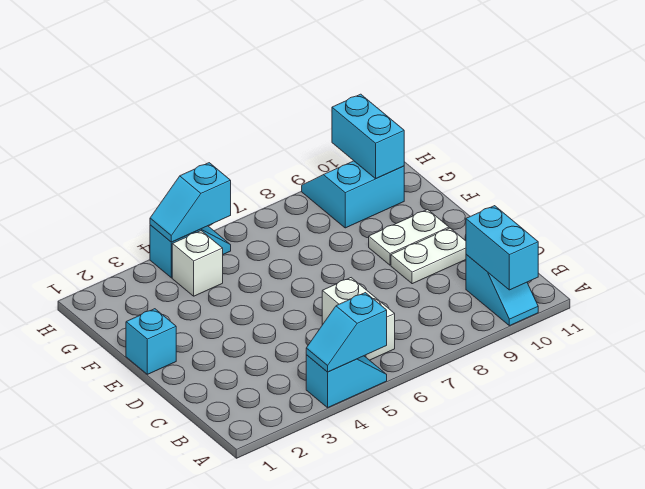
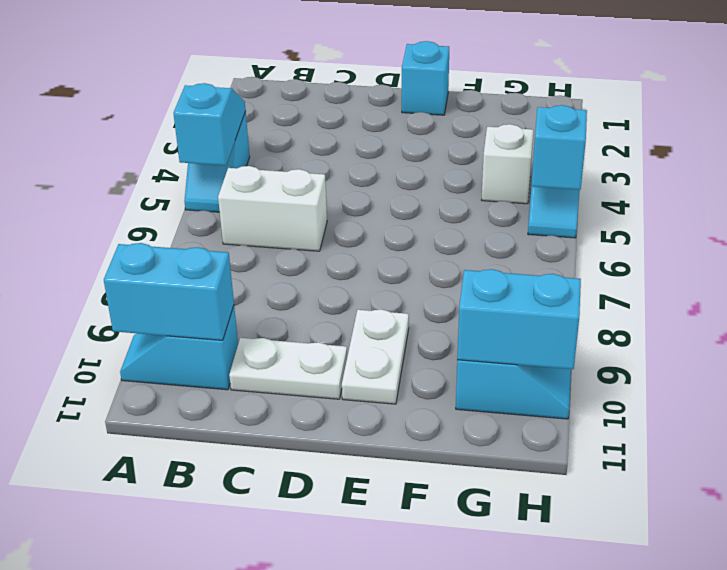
white plate D9:D10 level 1 -> white plate C10:D10 level 1

